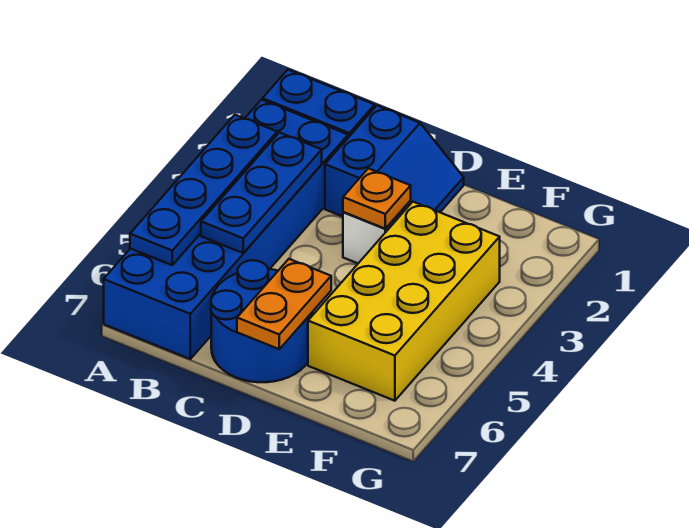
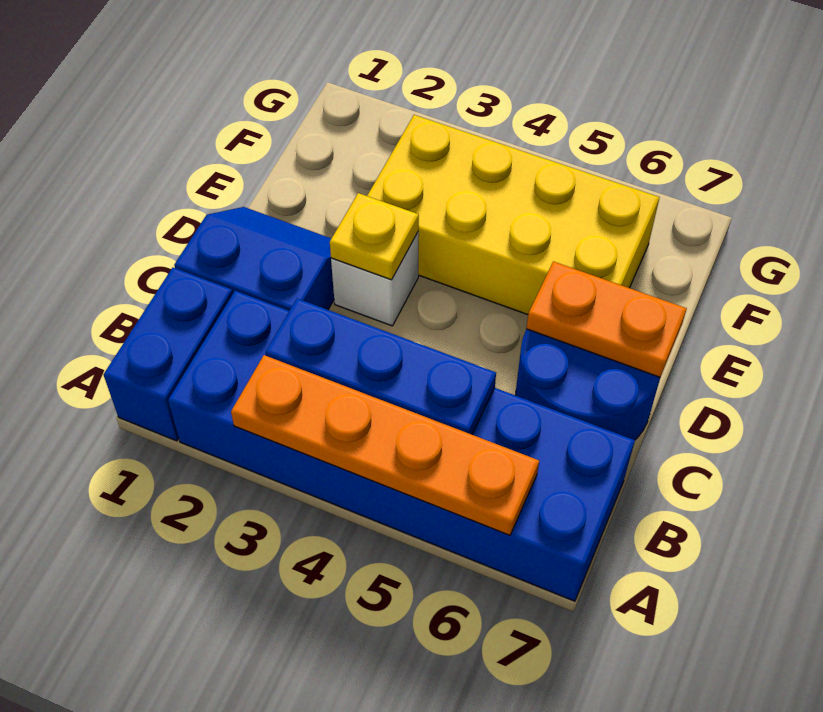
blue plate A3:A6 level 2 -> orange plate A3:A6 level 2
orange plate D3 level 2 -> yellow plate D3 level 2

